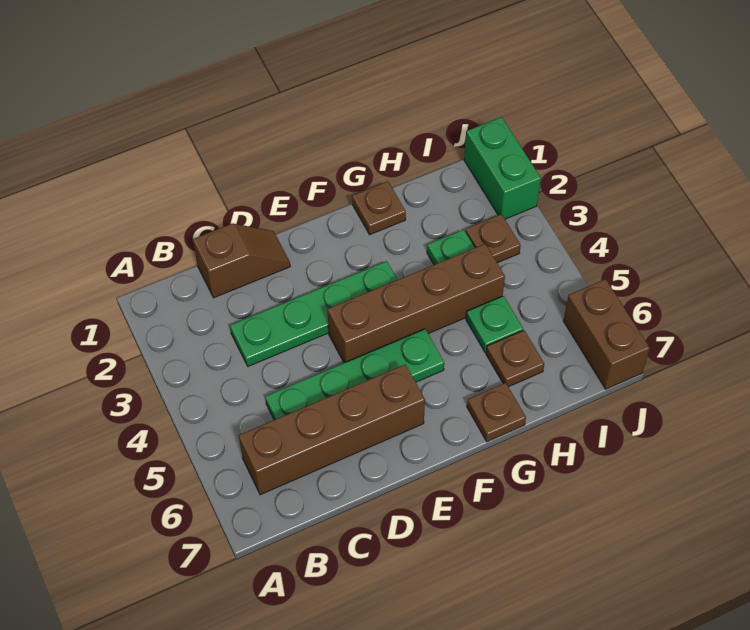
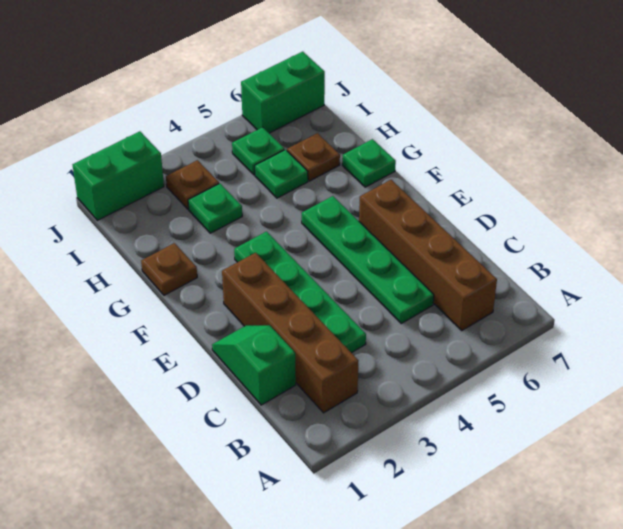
brown slope C1:D1 level 1 top C -> green slope C1:D1 level 1 top C
brown brick E4:H4 level 1 -> brown brick B2:E2 level 1
brown plate G7 level 1 -> green plate G7 level 1
none -> green plate I5 level 1
brown brick J6:J7 level 1 -> green brick J6:J7 level 1

